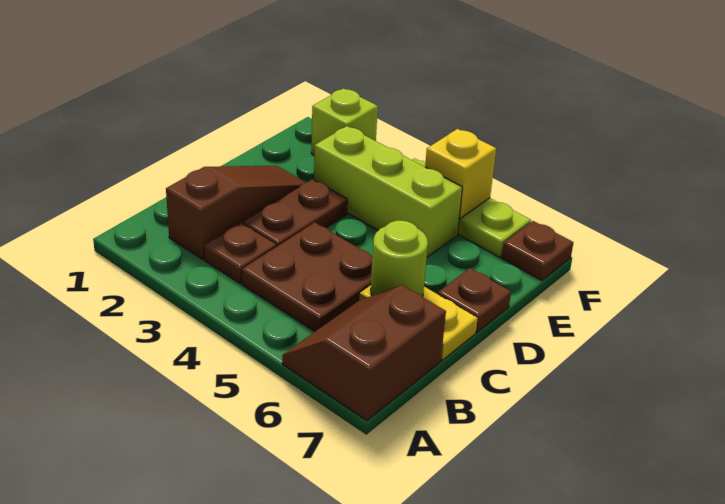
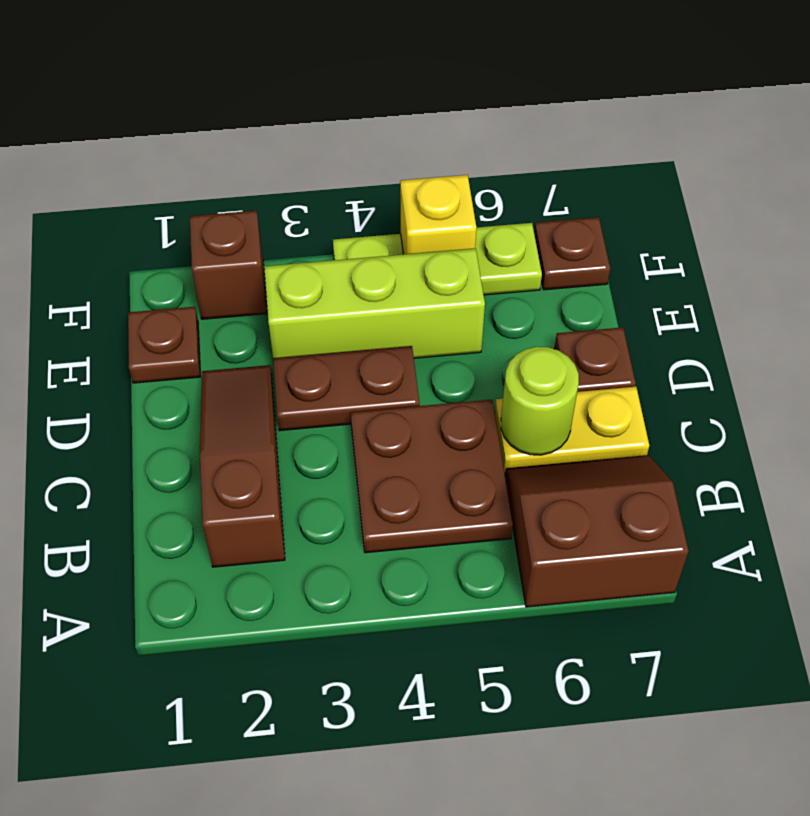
brown slope A6:B7 level 1 top 7 -> brown slope A6:B7 level 1 top A
brown plate B3 level 1 -> brown plate E1 level 1
brown plate C3:D3 level 1 -> brown plate D3:D4 level 1
lime brick F2 level 1 -> brown brick F2 level 1

